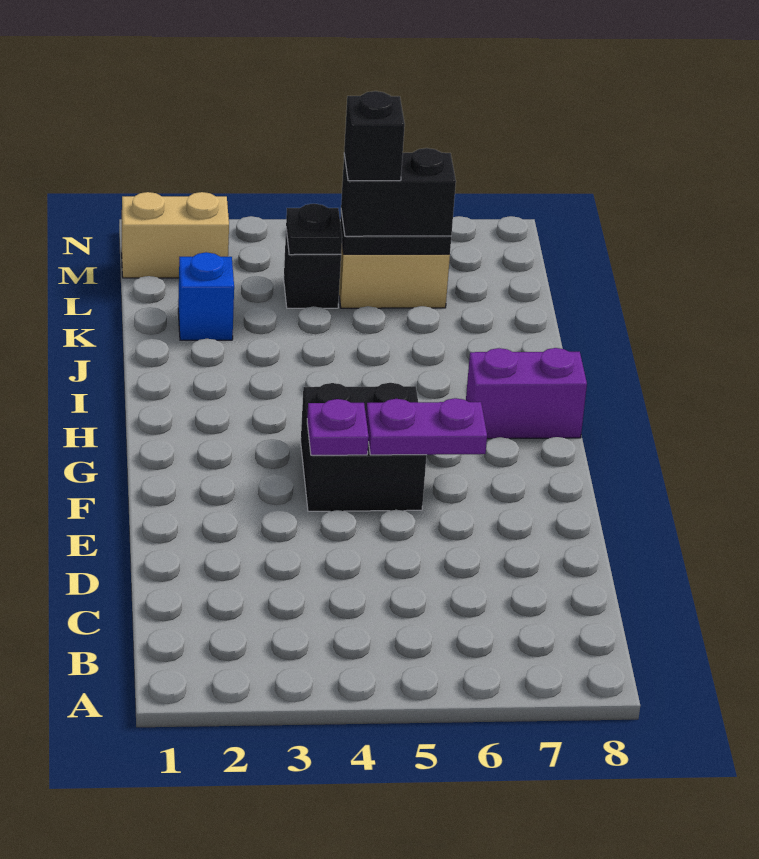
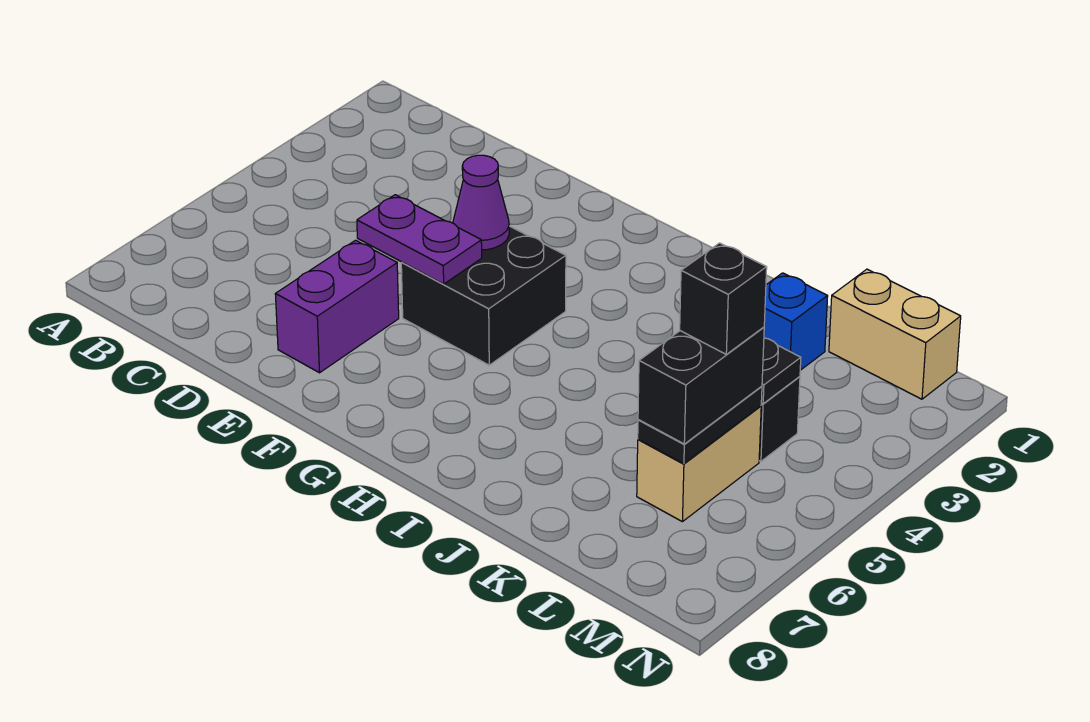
purple plate F4 level 2 -> purple cone F4 level 2
purple plate F5:F6 level 2 -> purple plate E5:F5 level 2
purple brick H7:H8 level 1 -> purple brick E6:E7 level 1
tan brick M1:M2 level 1 -> tan brick L1:M1 level 1

